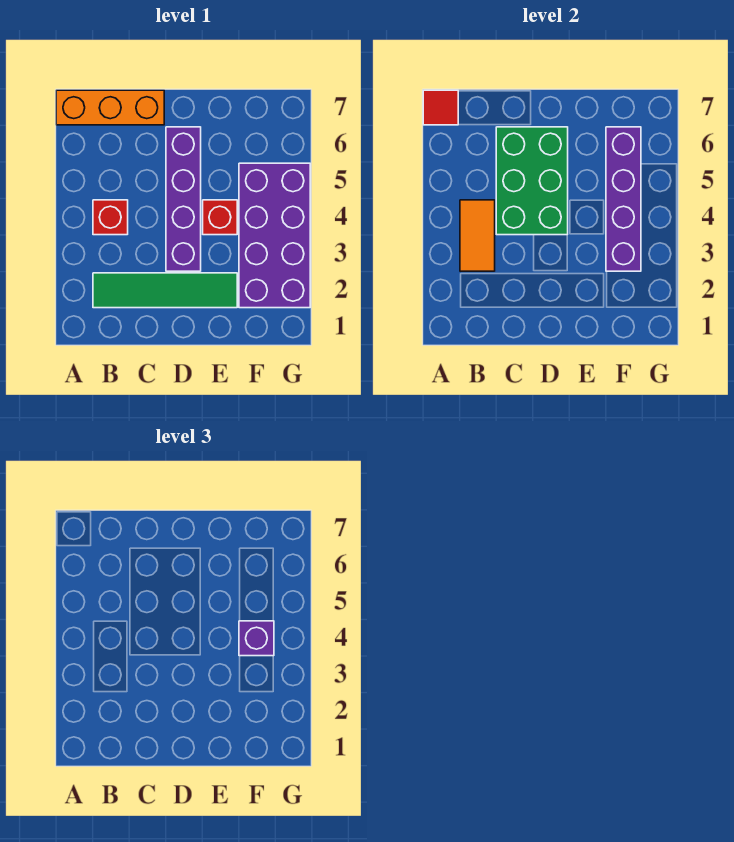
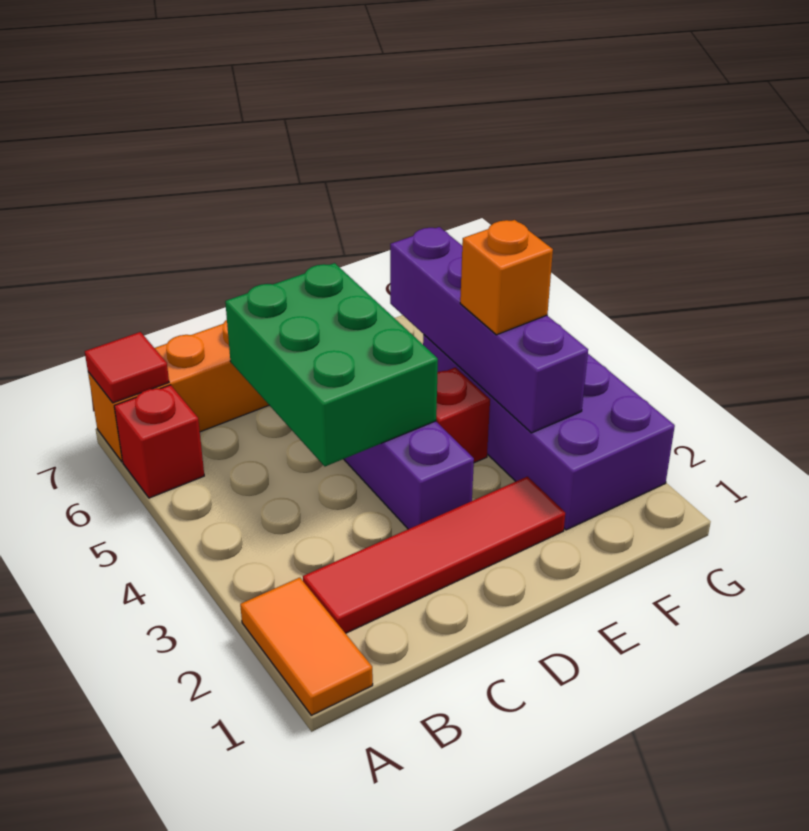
green tile B2:E2 level 1 -> red tile B2:E2 level 1
orange tile B3:B4 level 2 -> orange tile A1:A2 level 1
red brick B4 level 1 -> red brick A6 level 1
purple brick F4 level 3 -> orange brick F4 level 3

